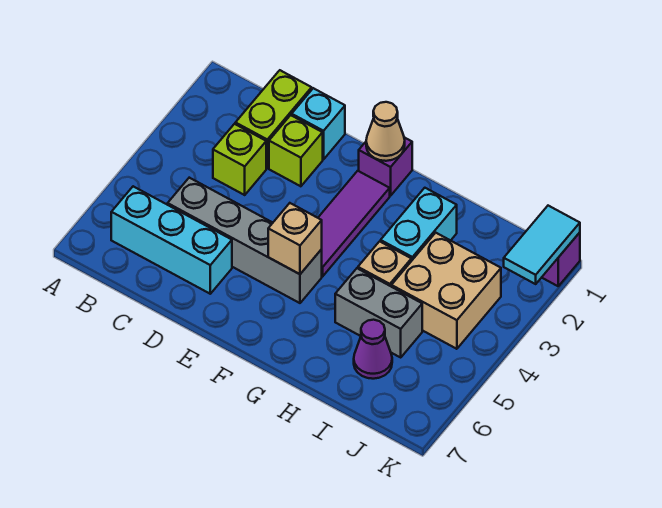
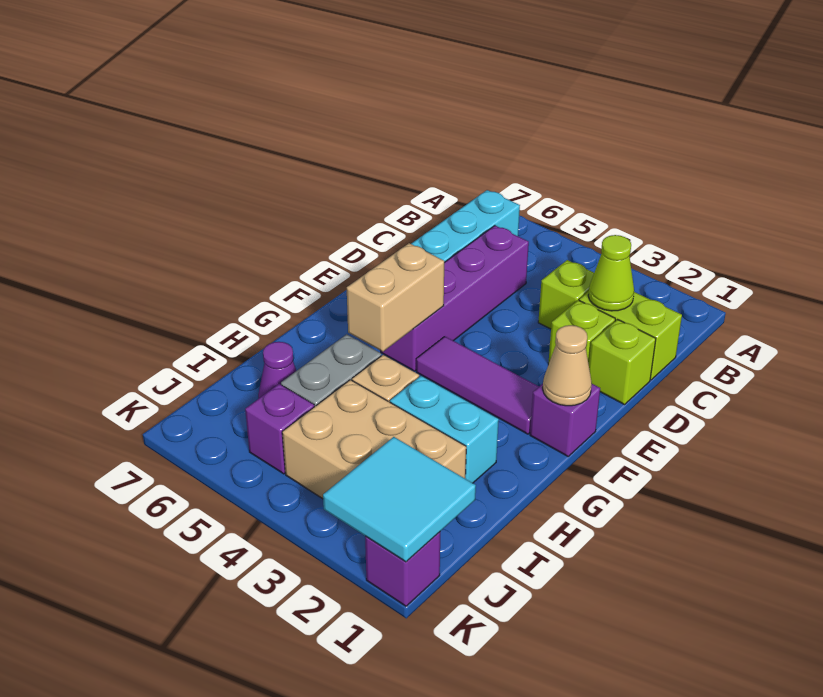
none -> lime cone C2 level 2
grey brick C5:F5 level 1 -> purple brick C5:F5 level 1
cyan brick D1 level 1 -> lime brick D1 level 1
tan brick F5 level 2 -> tan brick F5:G5 level 2
tan brick I3:J4 level 1 -> tan brick I2:J4 level 1
none -> purple brick J5 level 1
cyan tile K1:K2 level 2 -> cyan tile J1:K2 level 2

